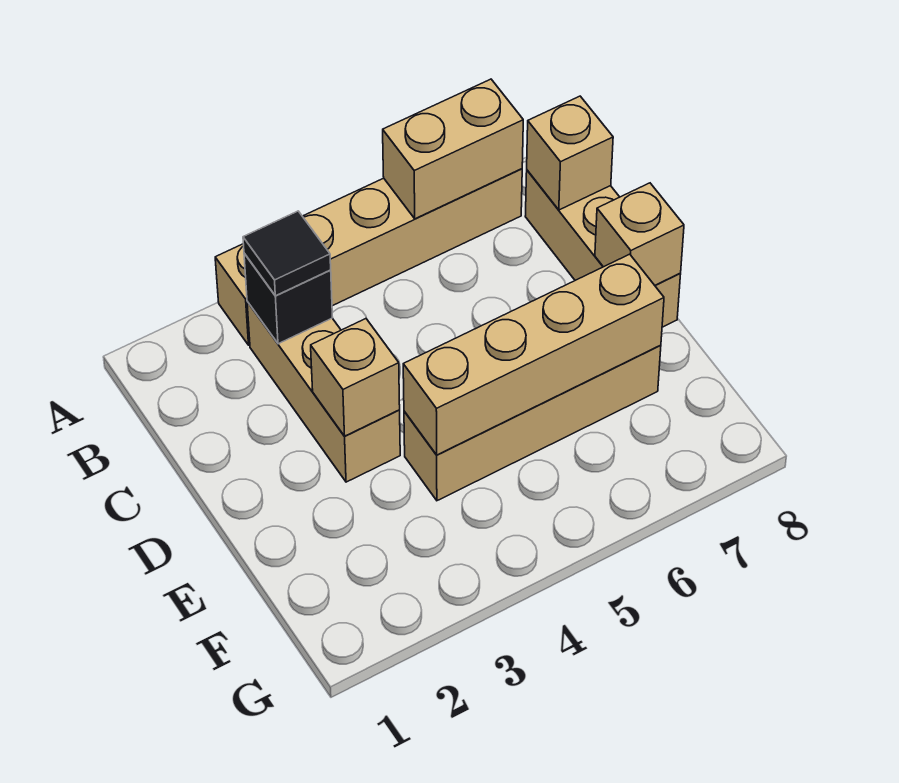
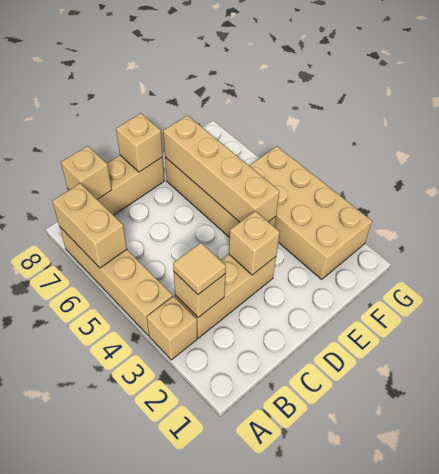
black brick B3 level 2 -> tan brick B3 level 2
black tile B3 level 3 -> tan tile B3 level 3
none -> tan brick F2:G5 level 1

